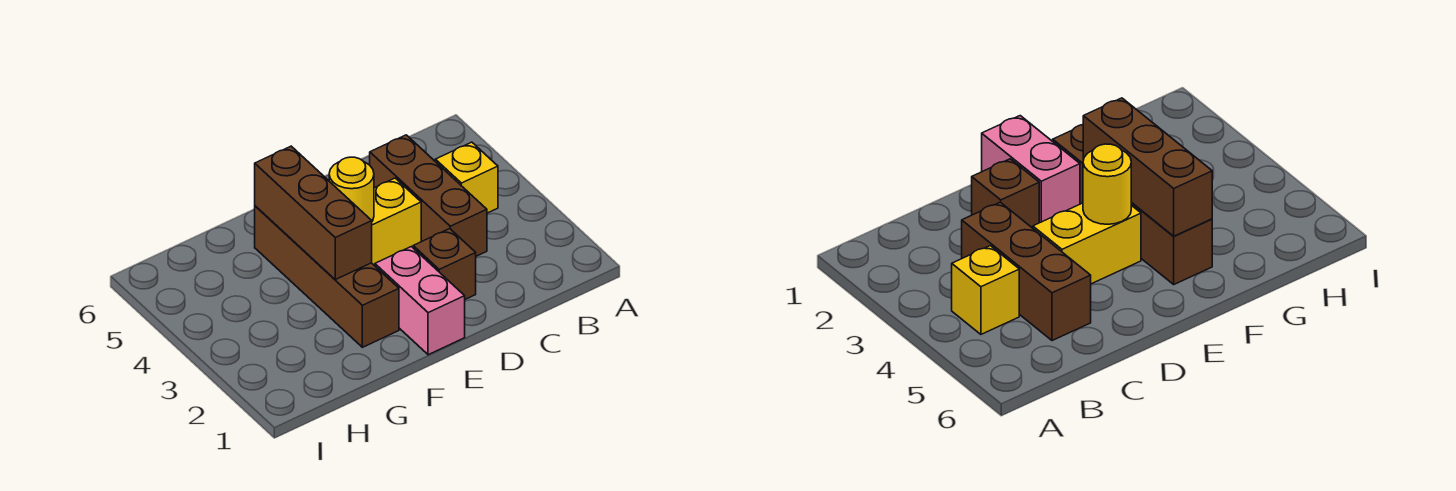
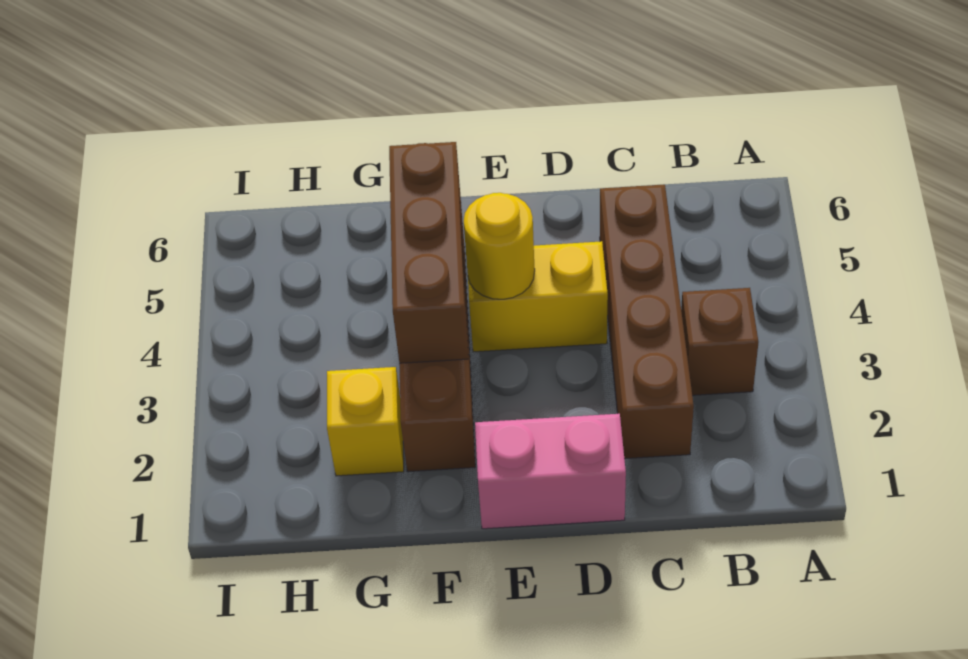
yellow brick B4 level 1 -> yellow brick G2 level 1
brown brick C3:C5 level 1 -> brown brick C2:C5 level 1
brown brick D2 level 1 -> brown brick B3 level 1
pink brick E1:E2 level 1 -> pink brick D1:E1 level 1

